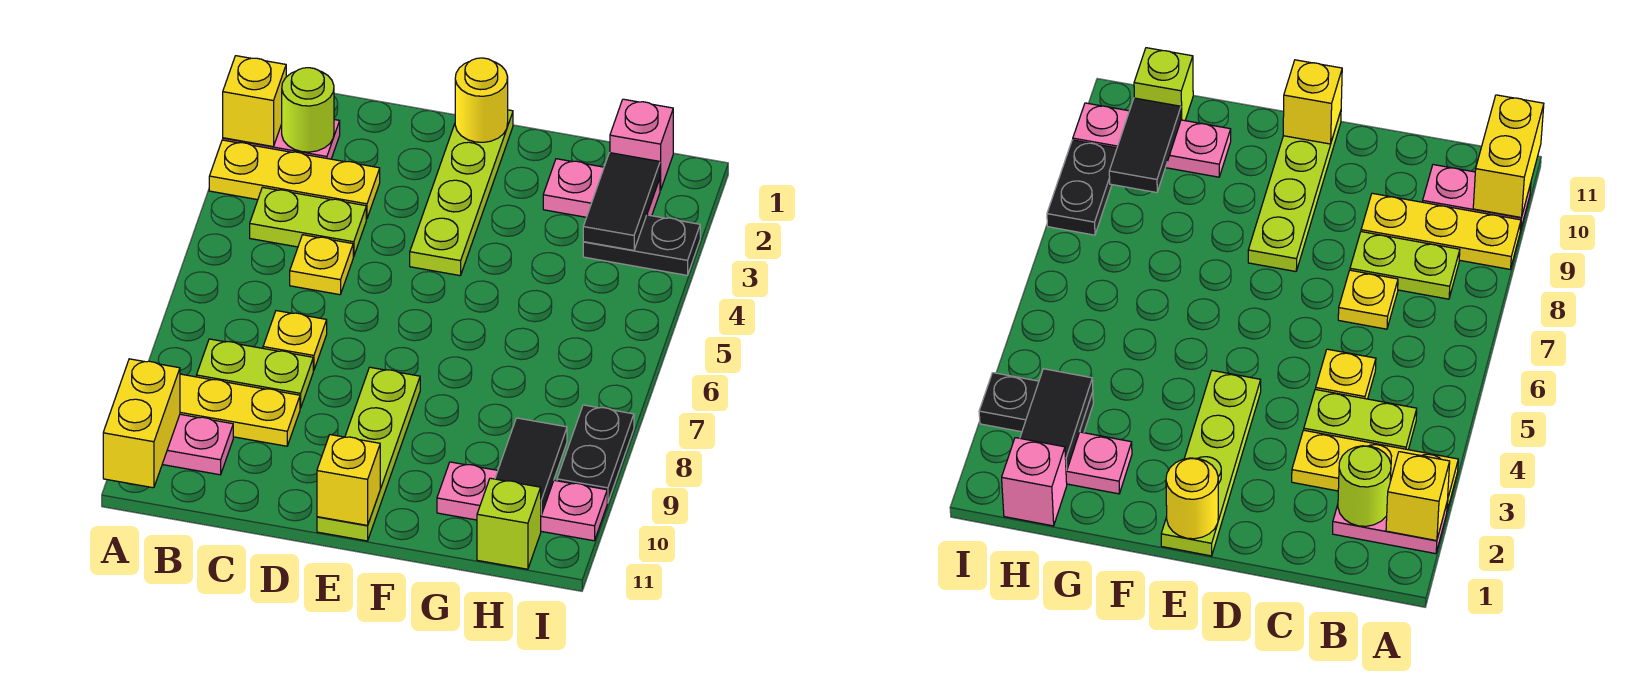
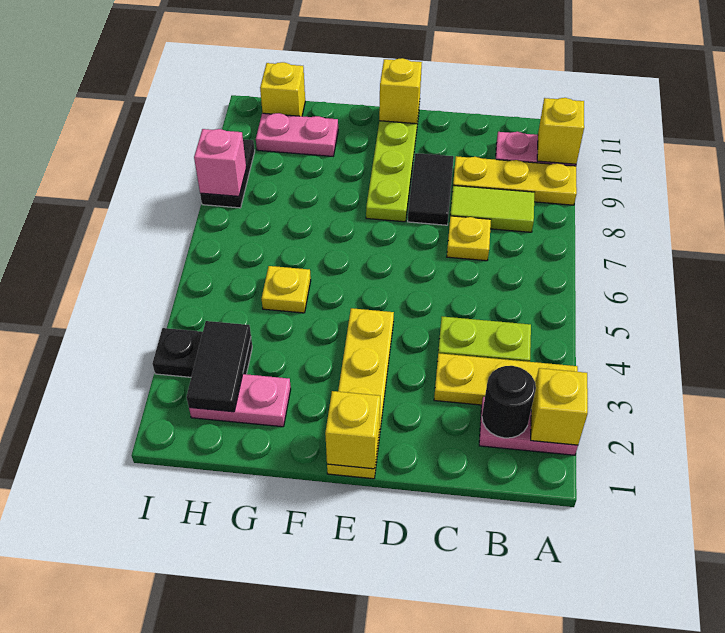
yellow brick A10:A11 level 2 -> yellow brick A10 level 2
lime round brick B2 level 2 -> black round brick B2 level 2
lime plate B8:C8 level 1 -> lime tile B8:C8 level 1
yellow plate C5 level 1 -> yellow plate G5 level 1
lime plate E1:E4 level 1 -> yellow plate E1:E4 level 1
yellow round brick E1 level 2 -> yellow brick E1 level 2
pink plate G10:I10 level 1 -> pink plate G10:H10 level 1
pink brick H1 level 1 -> pink brick I8 level 2
black tile H9:H10 level 2 -> black tile D8:D9 level 1
lime brick H11 level 1 -> yellow brick H11 level 1

